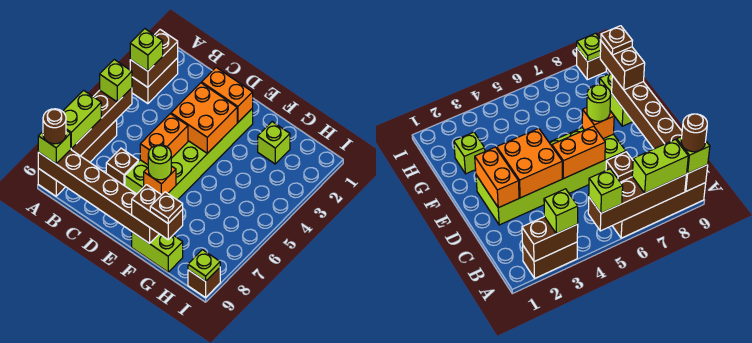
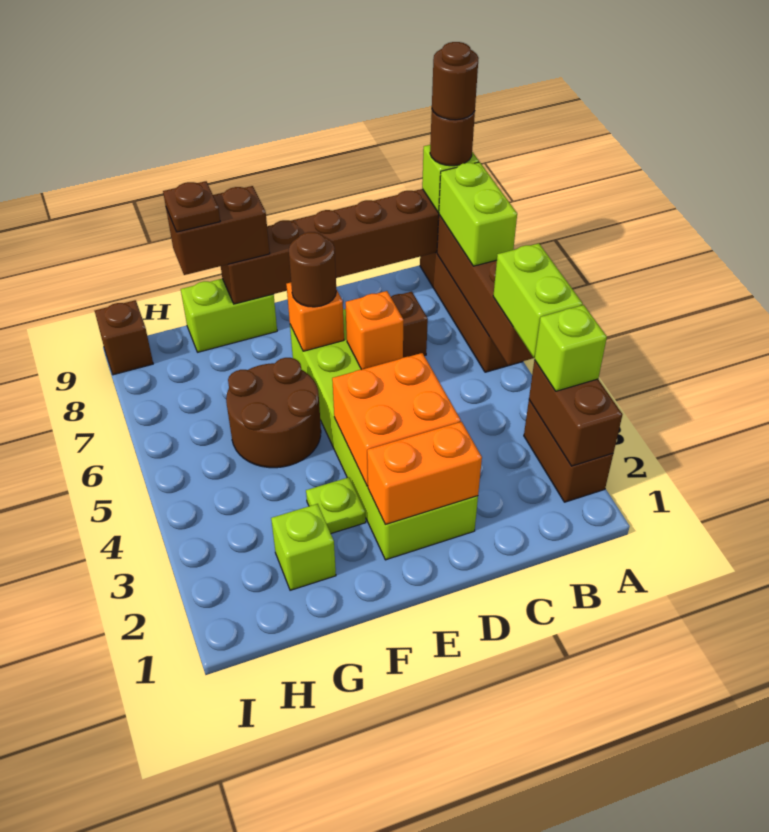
lime brick A5 level 3 -> lime brick A4:A5 level 3
none -> brown round brick A9 level 5
orange brick D5:D6 level 2 -> orange brick D6 level 2
lime round brick E7 level 3 -> brown round brick E7 level 3
none -> brown round brick F5:G6 level 1
lime plate I9 level 2 -> lime plate F3 level 1

